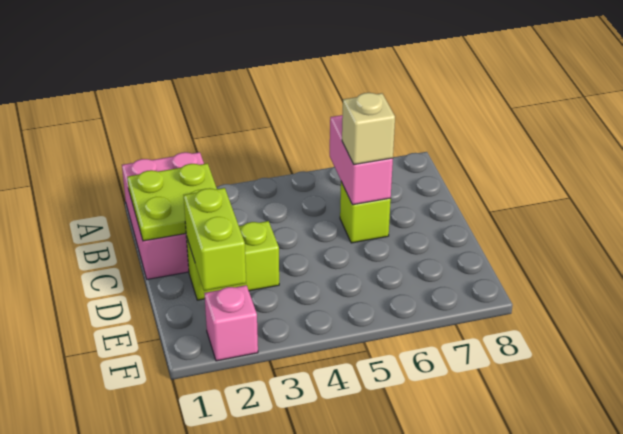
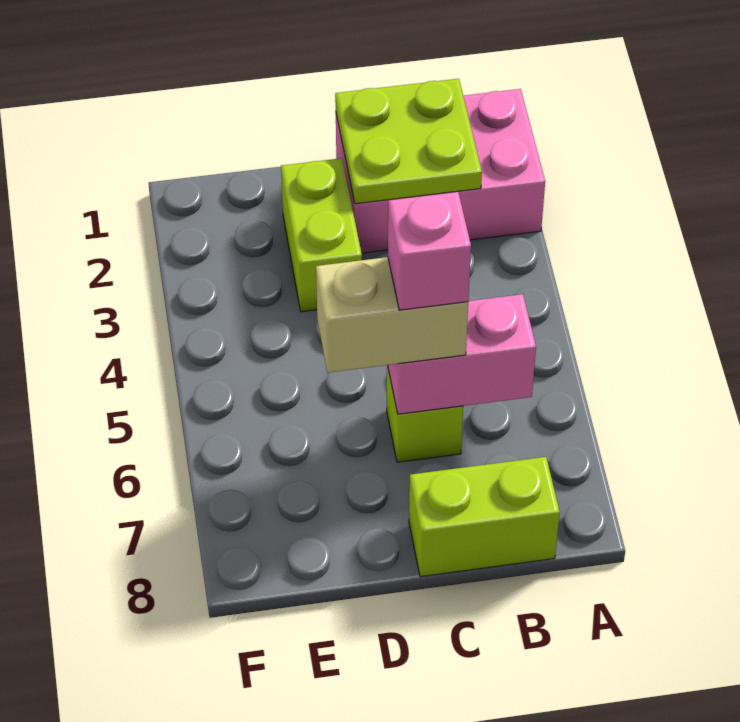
tan brick C6 level 3 -> tan brick C6:D6 level 3
lime brick D2:E2 level 2 -> lime brick B8:C8 level 1
pink brick F2 level 1 -> pink brick C6 level 4

